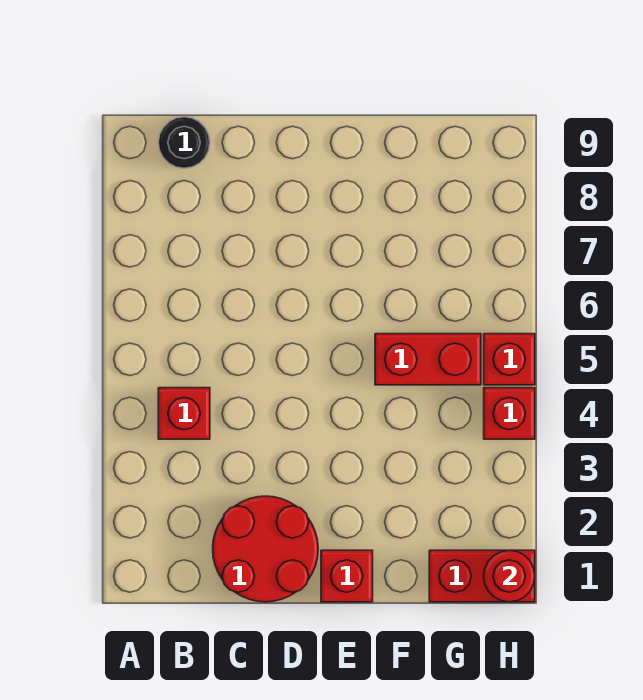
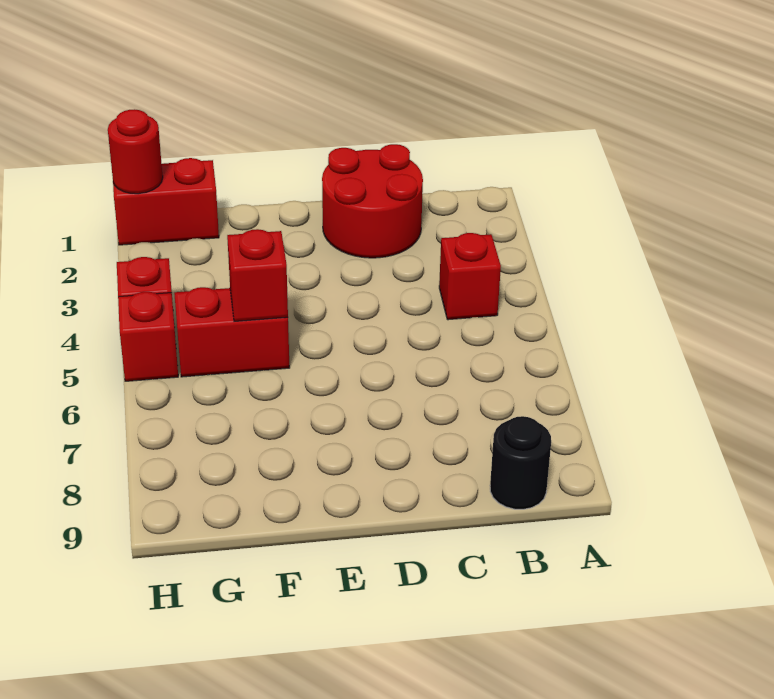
red brick E1 level 1 -> red brick F5 level 2

